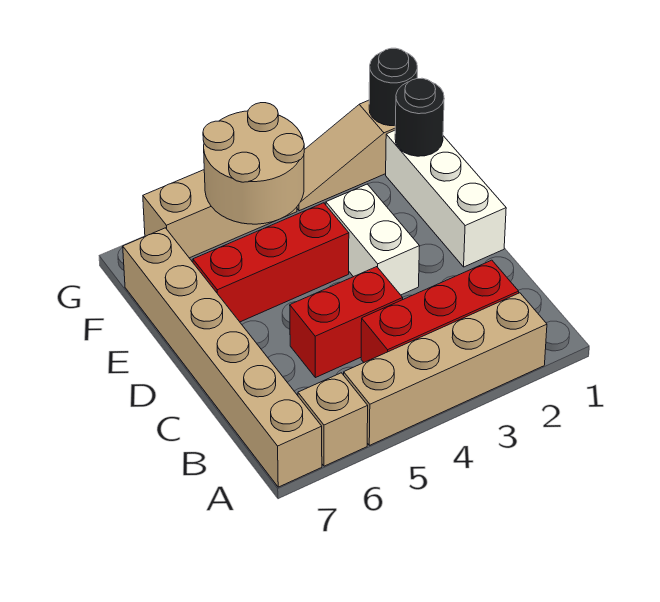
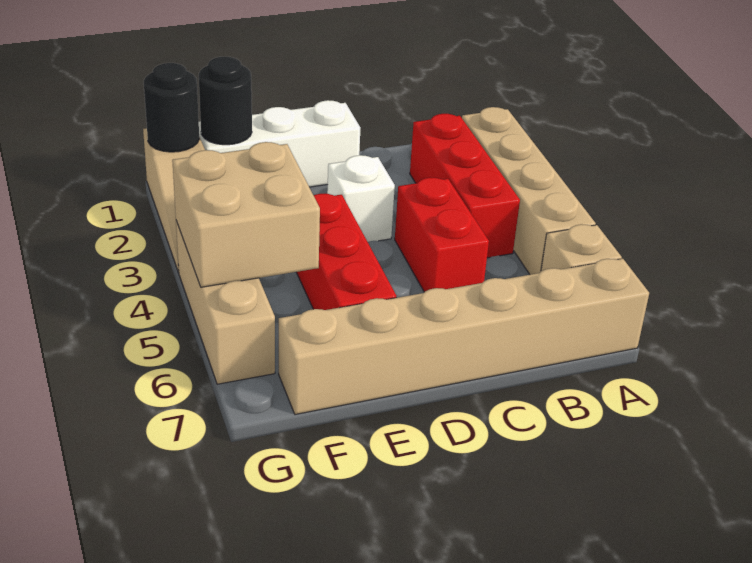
white brick D3:E3 level 1 -> white brick D3 level 1
tan round brick F4:G5 level 2 -> tan brick F4:G5 level 2

